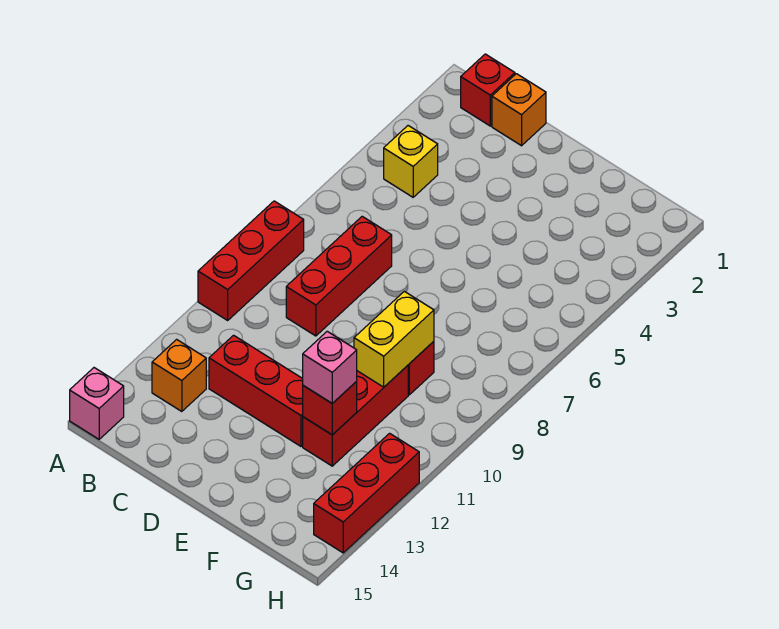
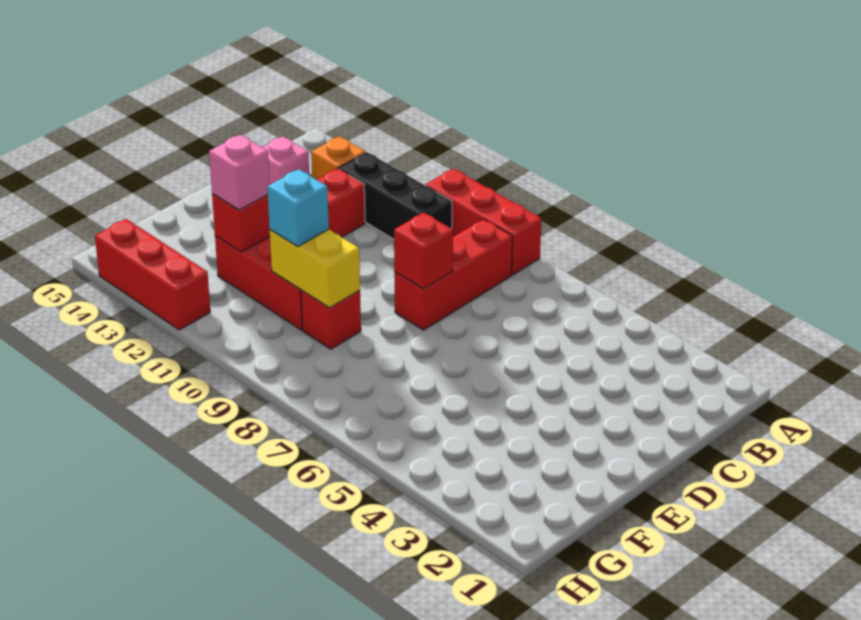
pink brick A15 level 1 -> pink brick C14 level 1
red brick B1 level 1 -> red brick D8 level 2
yellow brick B4 level 1 -> none
none -> black brick B10:B12 level 1
orange brick C1 level 1 -> none
red brick C7:C9 level 1 -> red brick B8:D8 level 1
none -> cyan brick F10 level 3

